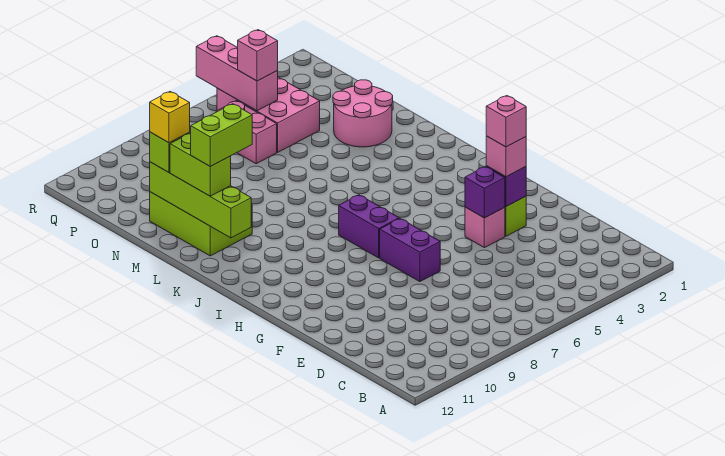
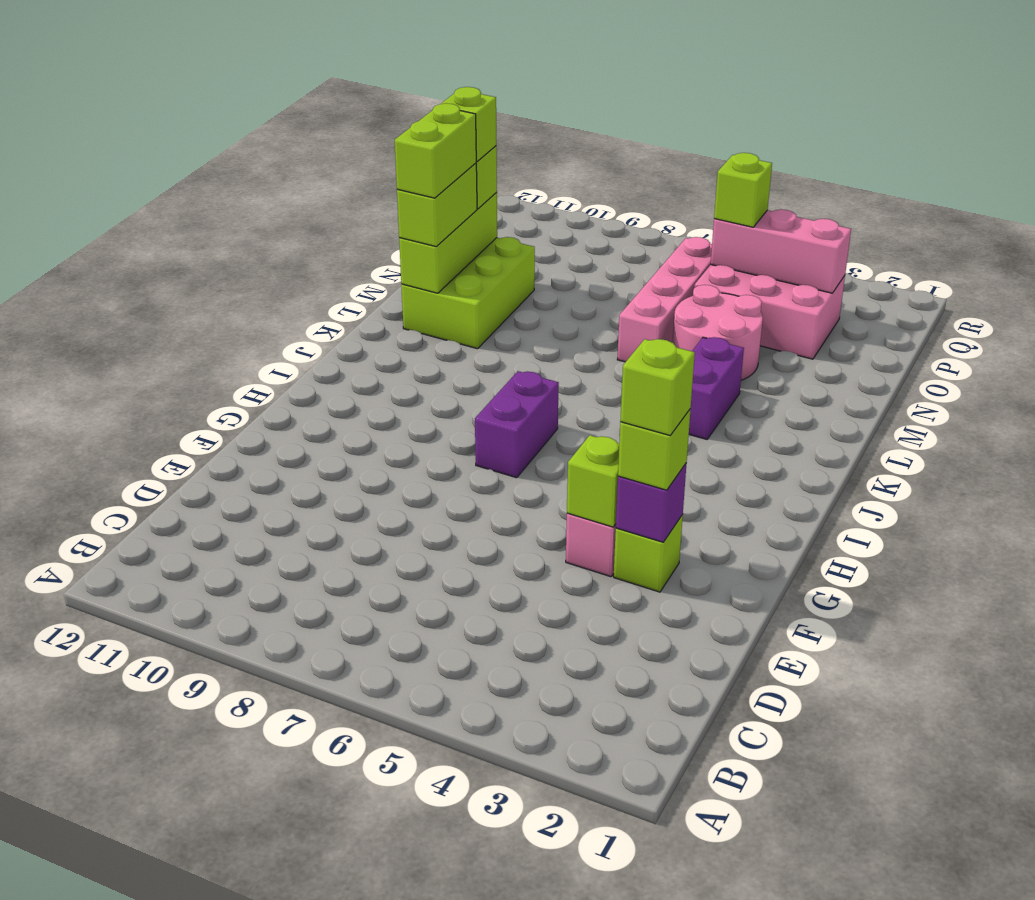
pink brick F3 level 3 -> lime brick F3 level 3
pink brick F3 level 4 -> lime brick F3 level 4
purple brick F4 level 2 -> lime brick F4 level 2
purple brick F7:G7 level 1 -> purple brick K4:L4 level 1
lime brick K11:N11 level 2 -> lime brick L11:N11 level 2
lime brick L10:L11 level 4 -> lime brick L11:M11 level 4
pink round brick M2:N3 level 1 -> pink round brick M4:N5 level 1
yellow brick N11 level 4 -> lime brick N11 level 4
pink brick O4:Q5 level 1 -> pink brick O3:P5 level 1
pink brick O6:P6 level 1 -> pink brick M6:P6 level 1
pink brick P5:R5 level 2 -> pink brick P3:P5 level 2
pink brick P5 level 3 -> lime brick P5 level 3

